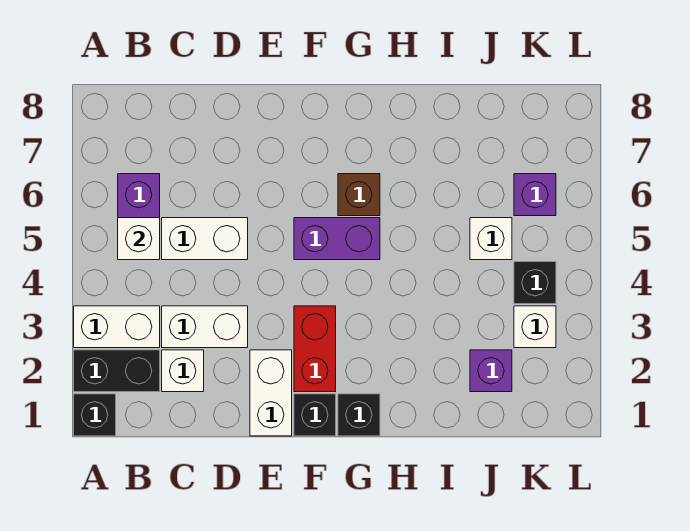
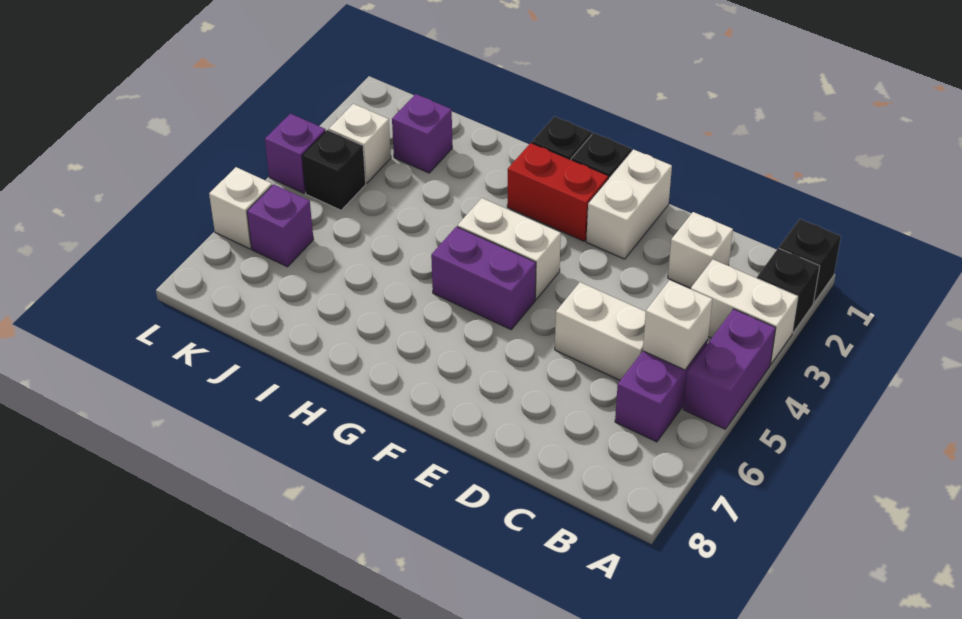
black brick A2:B2 level 1 -> black brick A2 level 1
none -> purple brick A4:A5 level 1
white brick C3:D3 level 1 -> white brick F4:G4 level 1
red brick F2:F3 level 1 -> red brick F2:G2 level 1
brown brick G6 level 1 -> none
white brick J5 level 1 -> white brick L6 level 1
none -> purple brick L4 level 1

